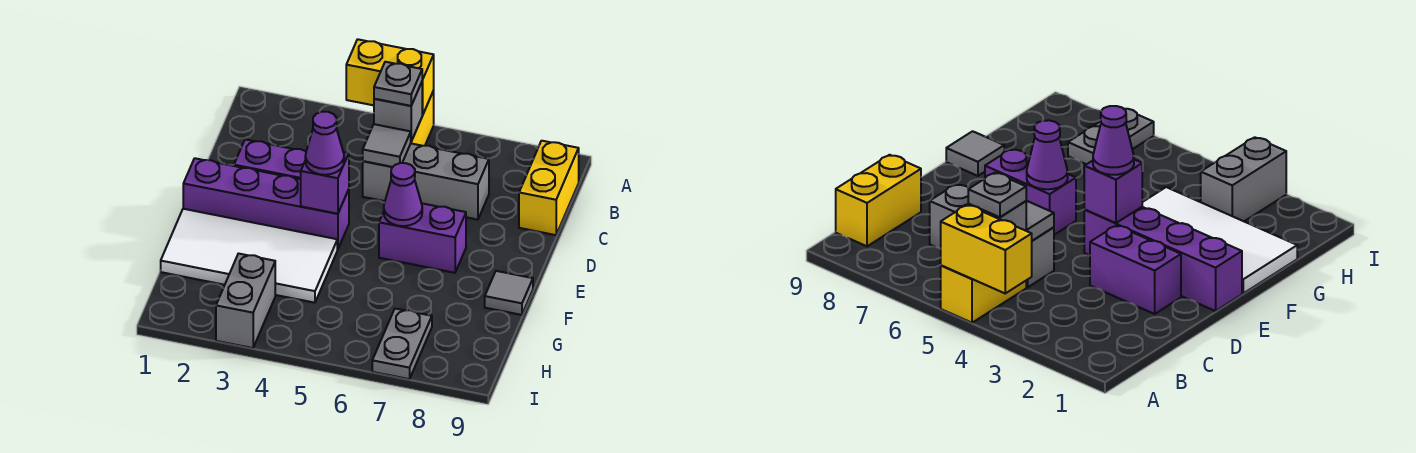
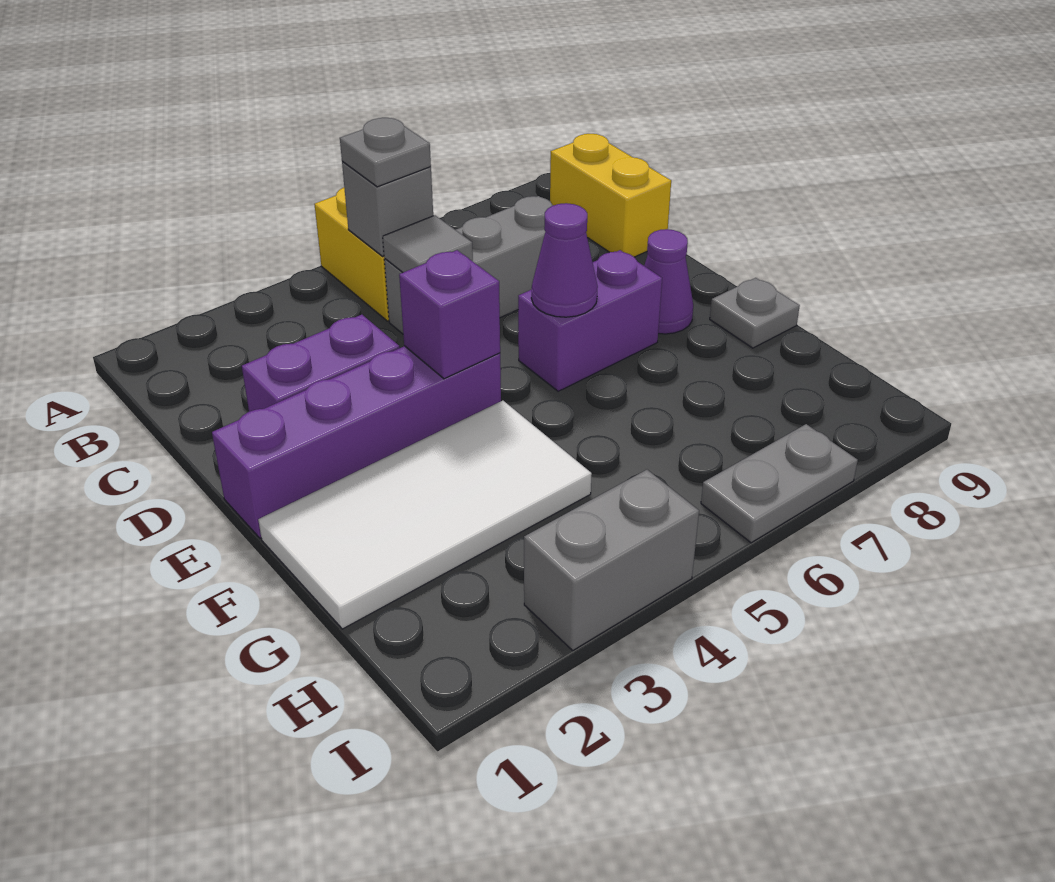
yellow brick A4:A5 level 2 -> none
purple cone E4 level 3 -> purple cone E8 level 1
grey tile F9 level 1 -> grey plate F9 level 1
grey brick H3:I3 level 1 -> grey brick I3:I4 level 1
grey plate H7:I7 level 1 -> grey plate I6:I7 level 1

